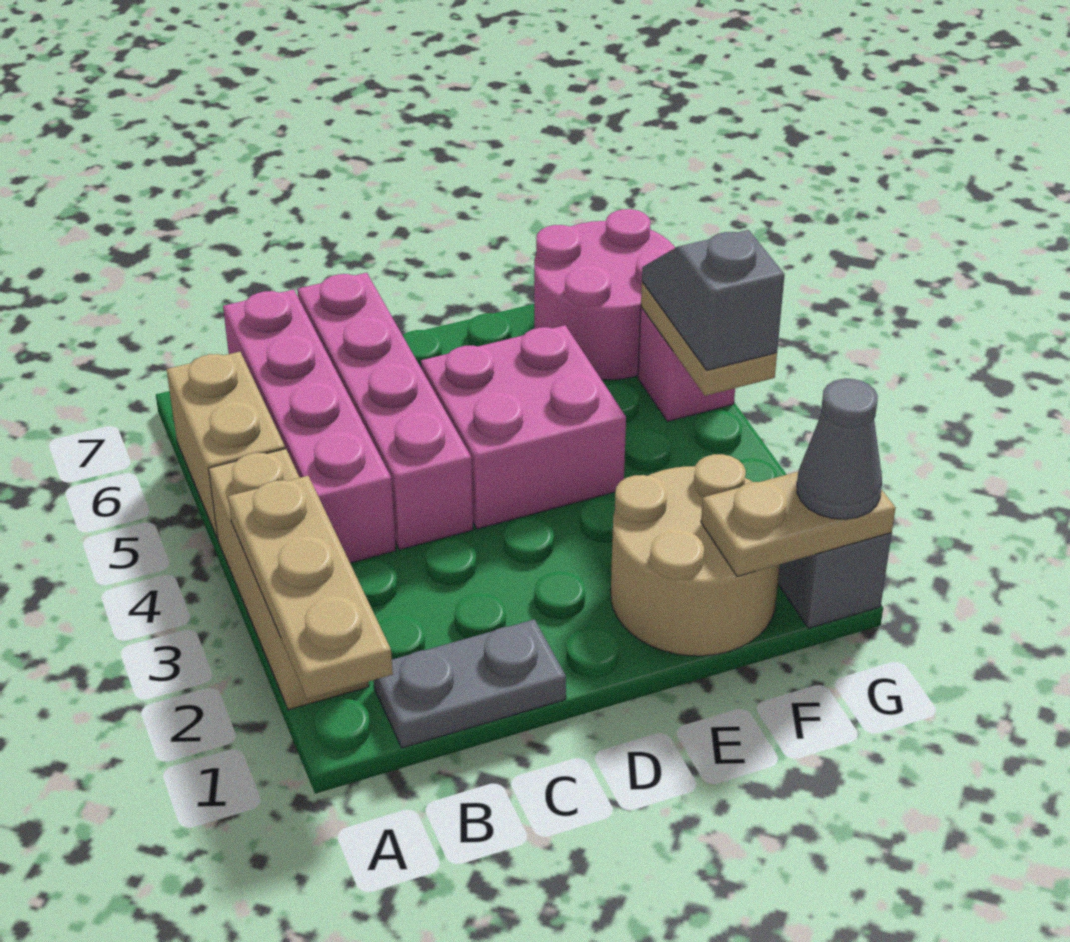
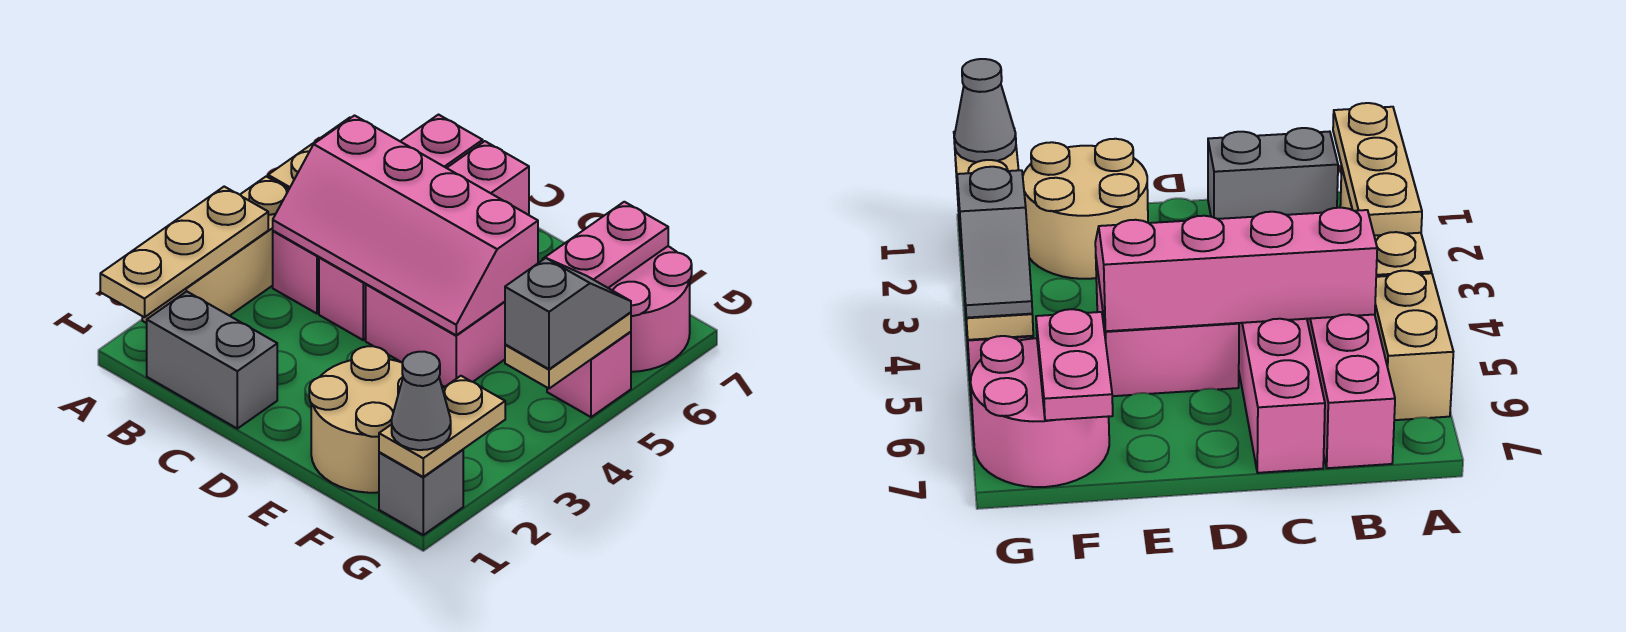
grey plate B1:C1 level 1 -> grey brick B1:C1 level 1
none -> pink slope B4:E5 level 2 top 5
tan plate F1:G1 level 2 -> tan plate G1:G2 level 2
none -> pink plate F6:F7 level 2

